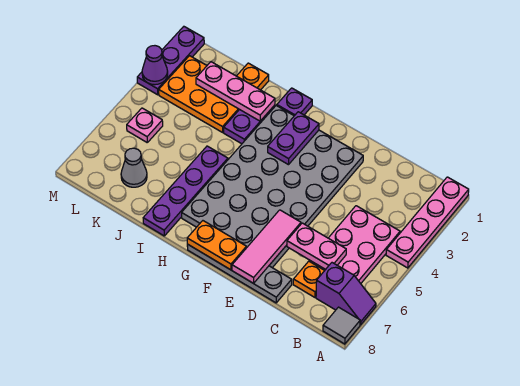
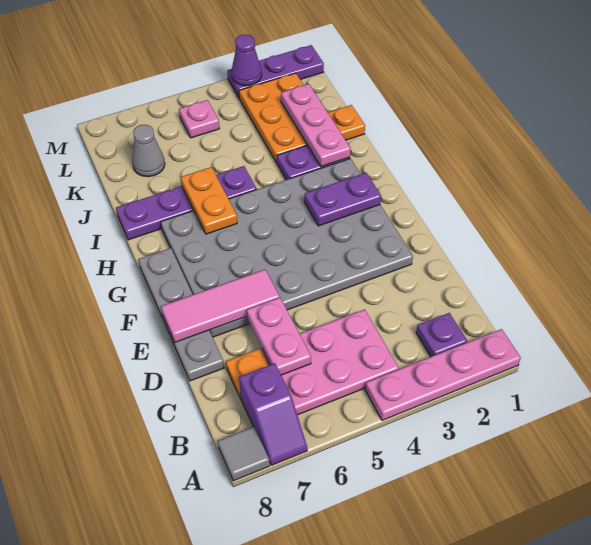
orange plate F8:G8 level 2 -> orange plate H6:I6 level 2
purple plate H1 level 1 -> purple plate B2 level 1

